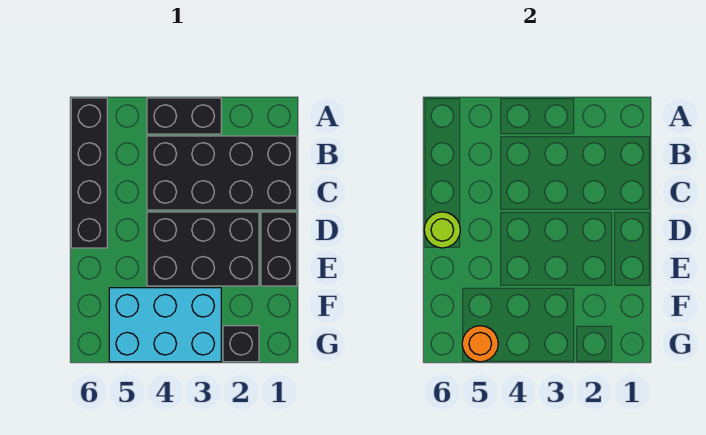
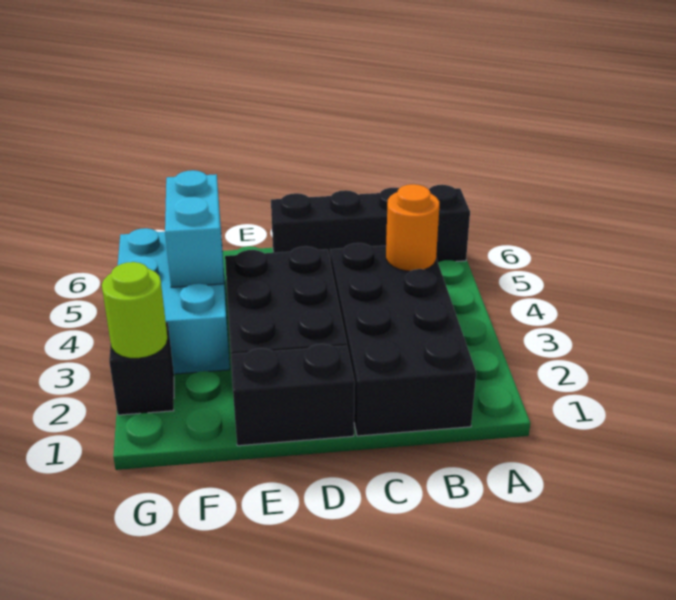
black brick A3:A4 level 1 -> none
lime round brick D6 level 2 -> lime round brick G2 level 2
none -> cyan brick F4:F5 level 2
orange round brick G5 level 2 -> orange round brick B4 level 2

